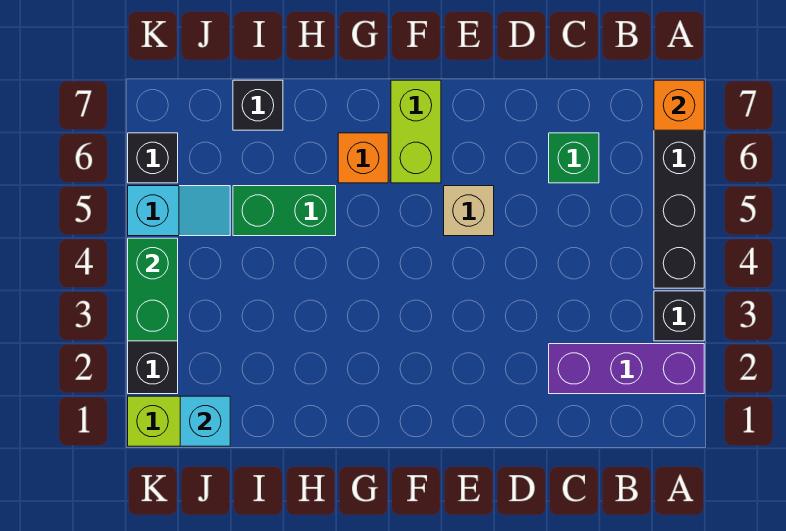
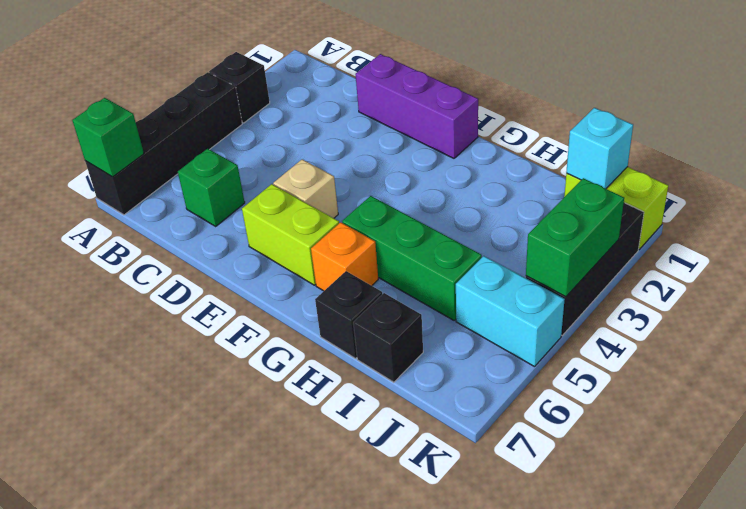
purple brick A2:C2 level 1 -> purple brick D1:F1 level 1
orange brick A7 level 2 -> green brick A7 level 2
lime brick F6:F7 level 1 -> lime brick E6:F6 level 1
green brick H5:I5 level 1 -> green brick G5:I5 level 1
cyan slope J5:K5 level 1 top K -> cyan brick J5:K5 level 1
black brick K6 level 1 -> black brick H7 level 1

